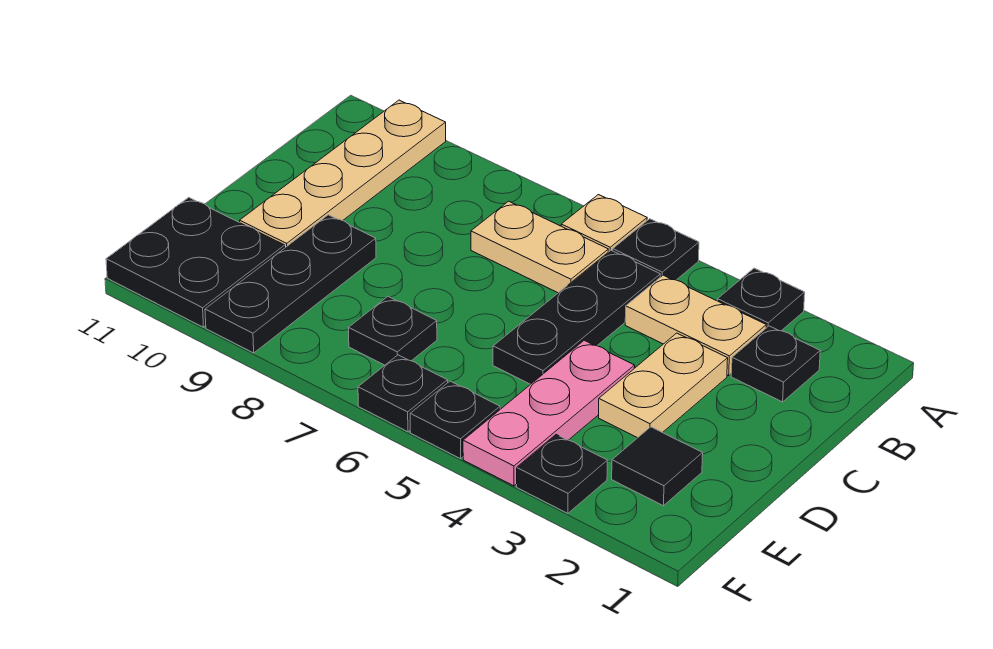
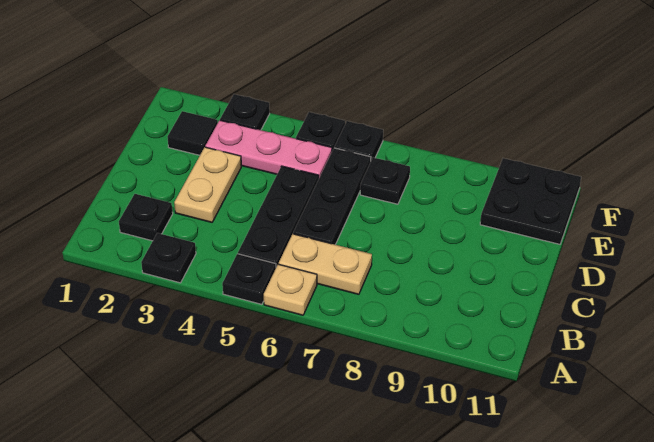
tan plate A10:D10 level 1 -> none
tan plate B3:B4 level 1 -> none
pink plate D4:F4 level 1 -> pink plate E3:E5 level 1
black plate D9:F9 level 1 -> black plate C6:E6 level 1

